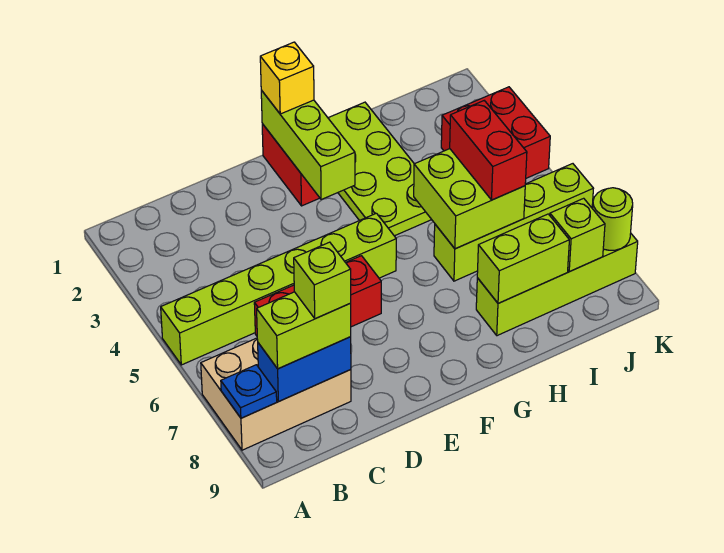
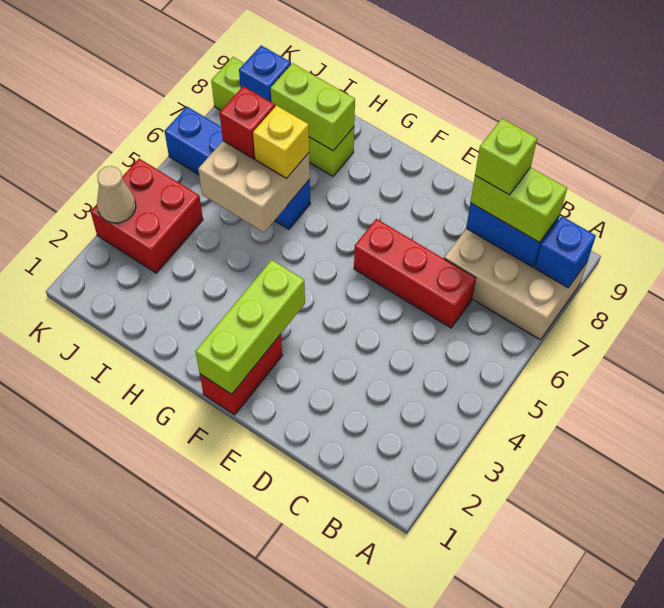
lime brick A5:F5 level 1 -> none
blue plate A8 level 2 -> blue brick A8 level 2
yellow brick F1 level 3 -> yellow brick H6 level 3
lime plate G1:H4 level 1 -> none
lime brick H5:I6 level 2 -> tan brick H5:I6 level 2
lime brick H6:K6 level 1 -> blue brick H6:K6 level 1
red brick I5:I6 level 3 -> red brick I6 level 3
lime brick J8 level 2 -> blue brick J8 level 2
none -> tan cone K3 level 2
lime round brick K8 level 2 -> none

